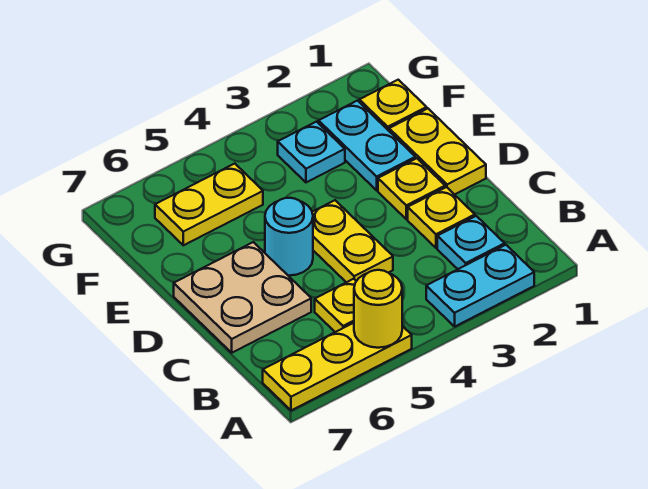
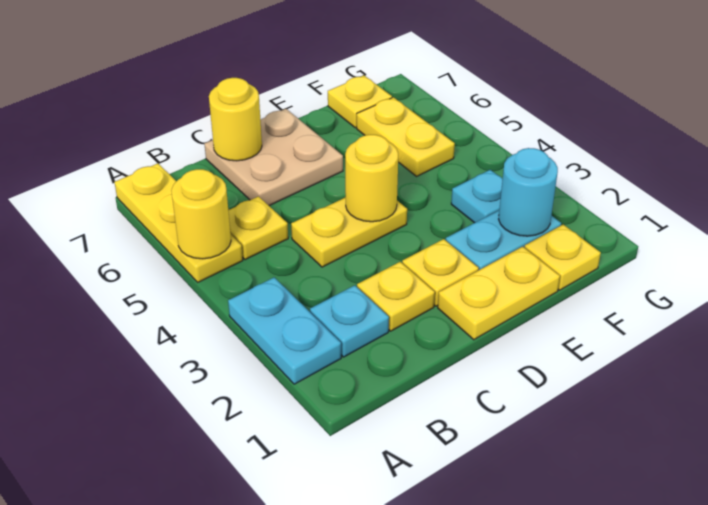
none -> yellow round brick C7 level 2
none -> yellow round brick D4 level 2
cyan round brick D5 level 1 -> cyan round brick F2 level 2
none -> yellow plate F7 level 1

